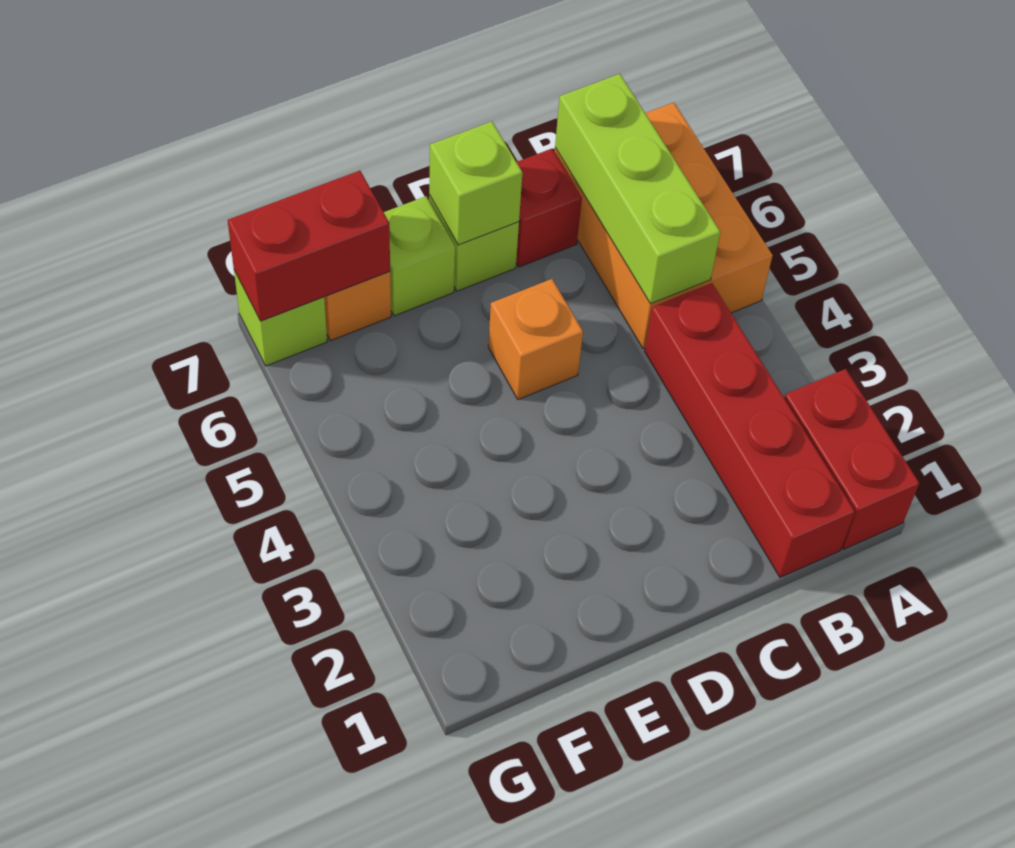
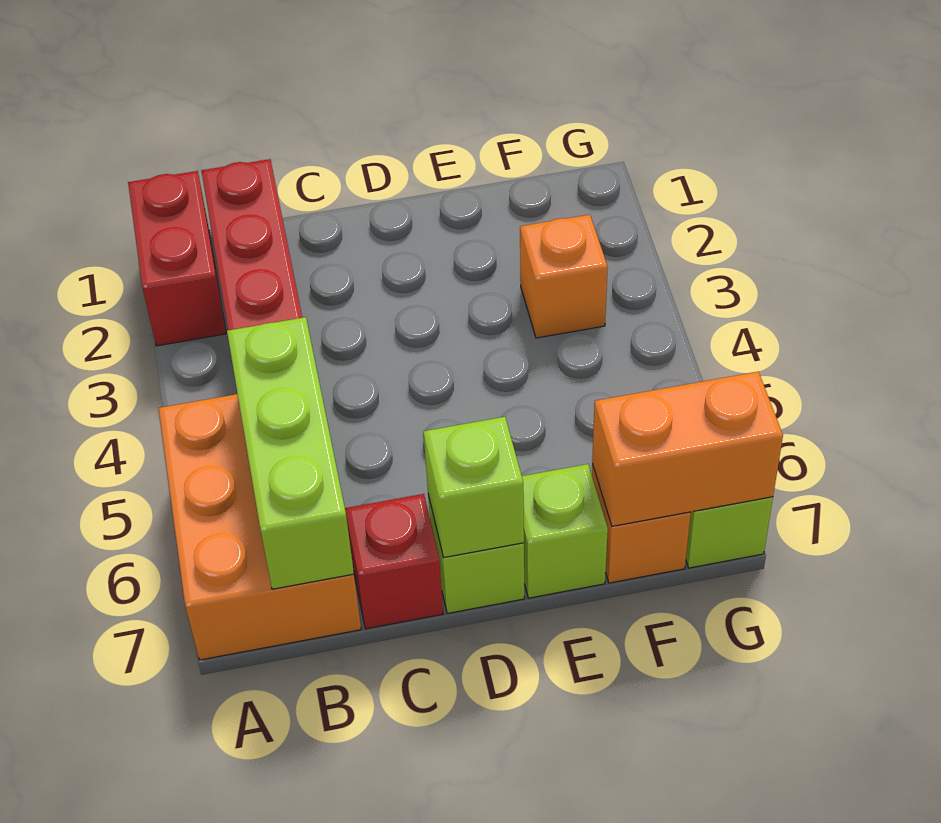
orange brick D5 level 1 -> orange brick F3 level 1
red brick F7:G7 level 2 -> orange brick F7:G7 level 2

